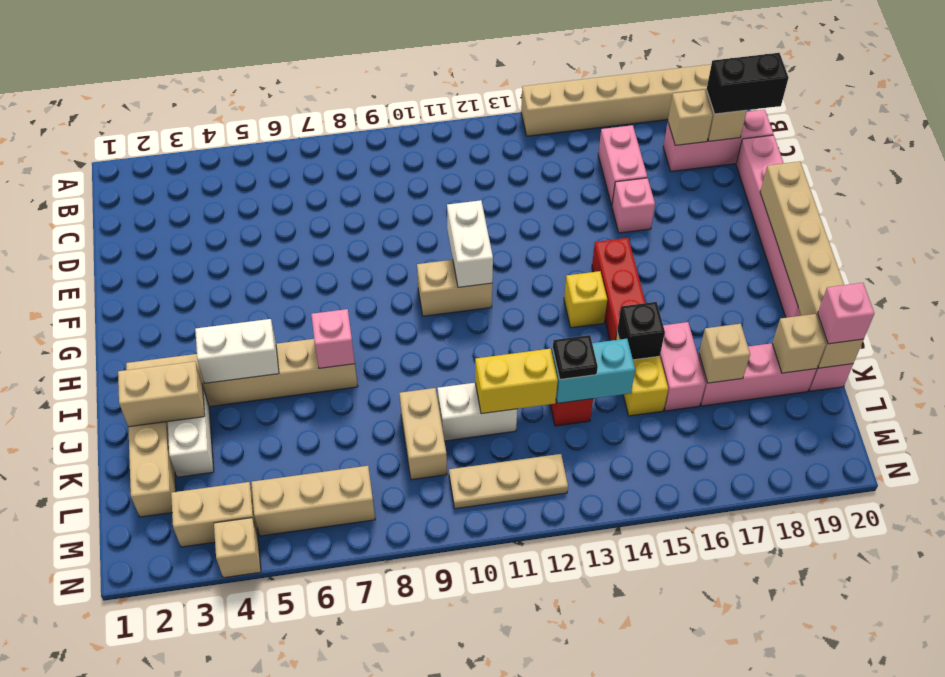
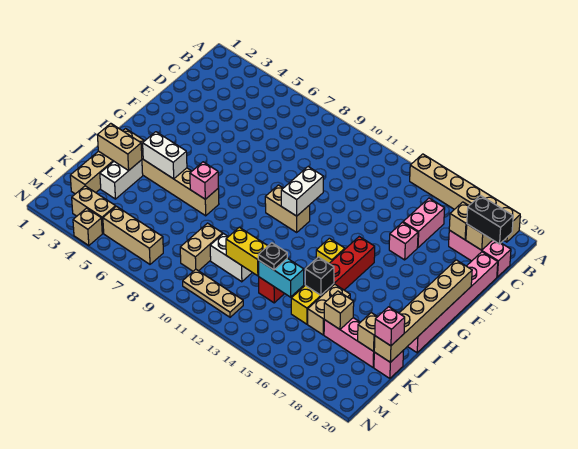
pink brick J16:K16 level 1 -> tan brick J16:K16 level 1

